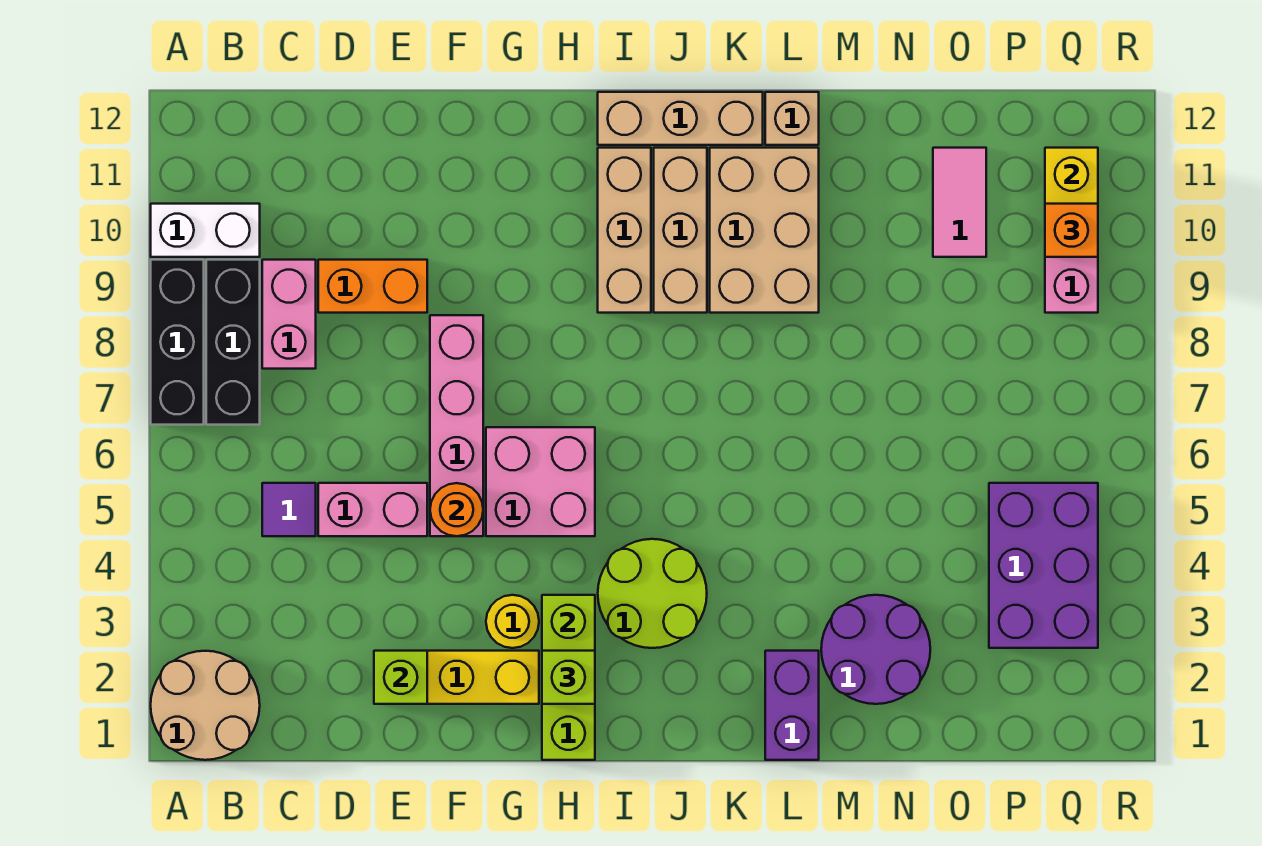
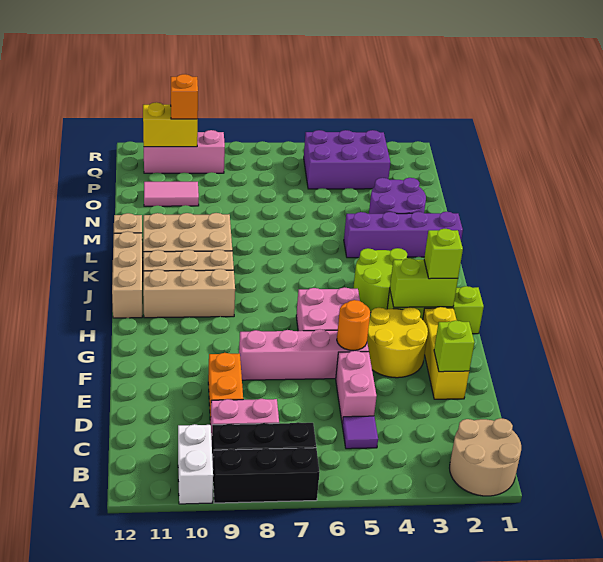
yellow round brick G3 level 1 -> yellow round brick F3:G4 level 1
purple brick L1:L2 level 1 -> purple brick L1:L4 level 1

